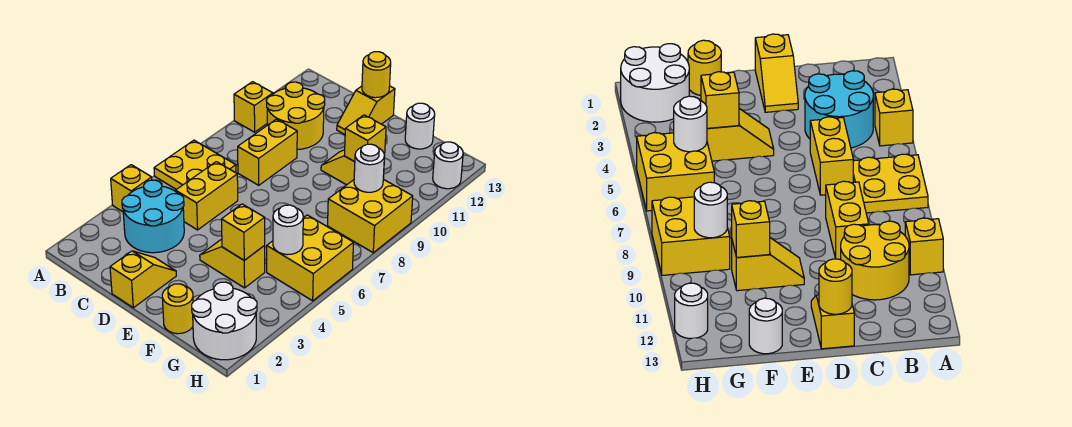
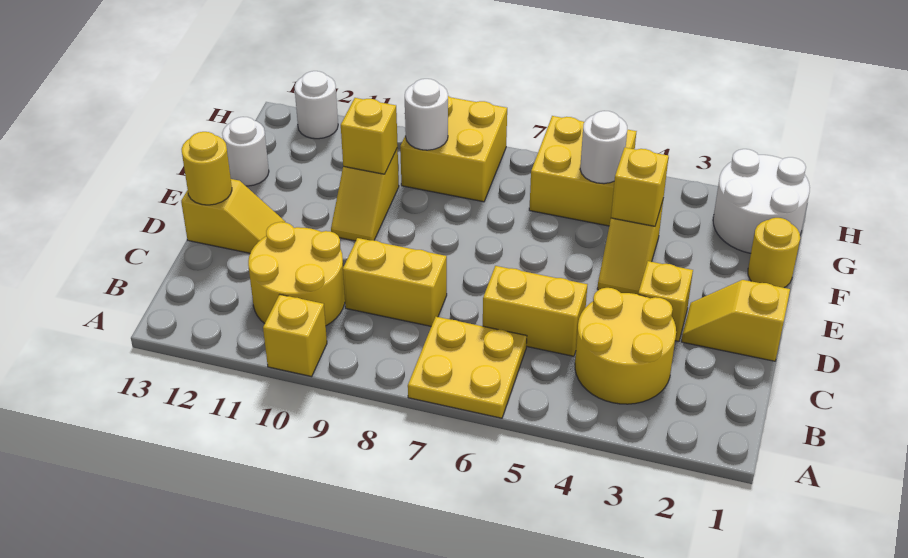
yellow brick A4 level 1 -> yellow brick D3 level 1
cyan round brick B3:C4 level 1 -> yellow round brick B3:C4 level 1

